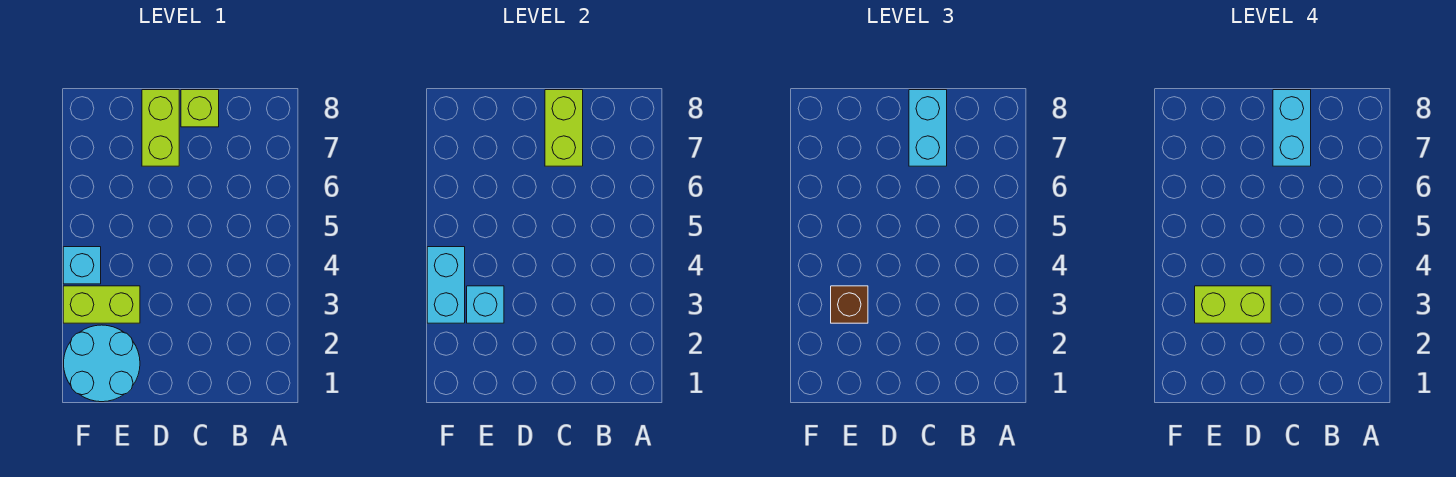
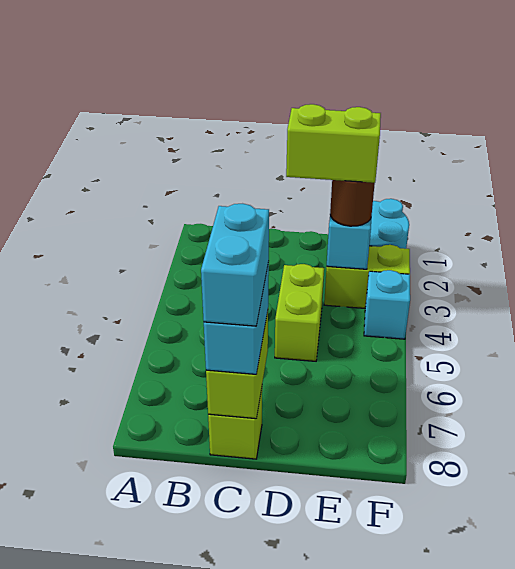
lime brick D7:D8 level 1 -> lime brick D4:D5 level 1
brown brick E3 level 3 -> brown round brick E3 level 3
cyan brick F3:F4 level 2 -> none

